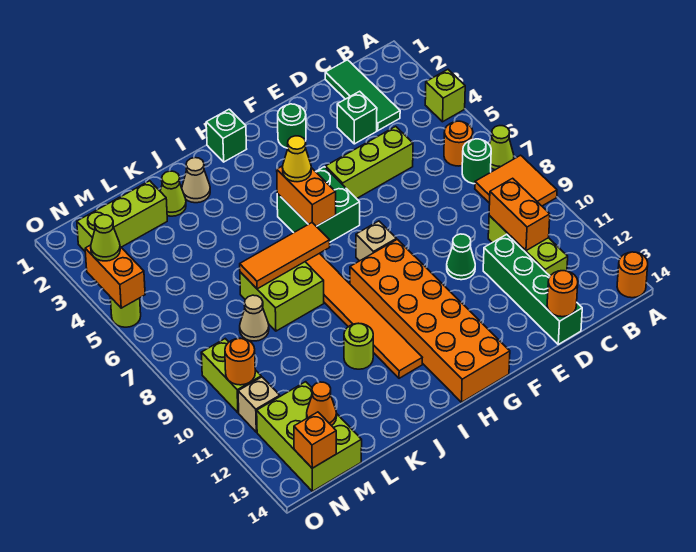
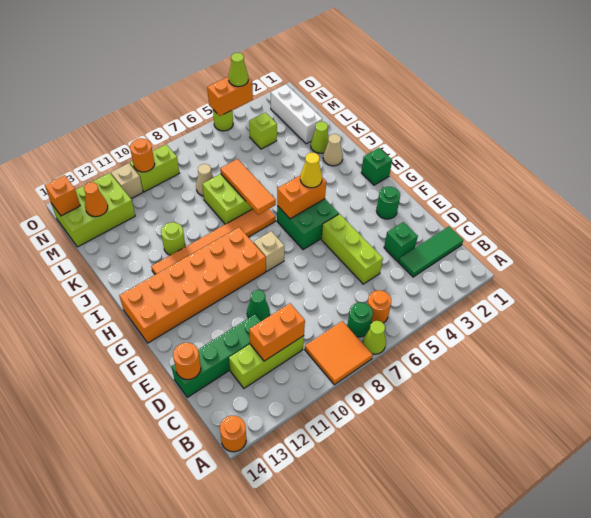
lime brick A4 level 1 -> lime brick M4 level 1
lime brick L2:N2 level 1 -> white brick L2:N2 level 1

